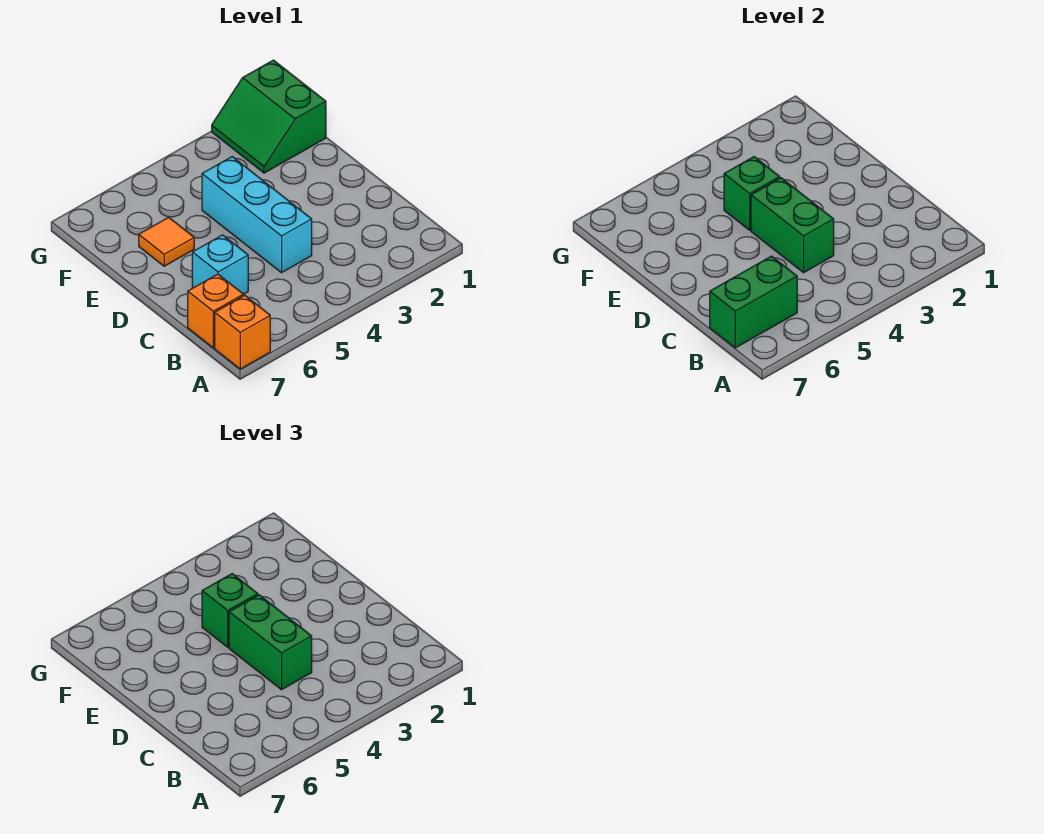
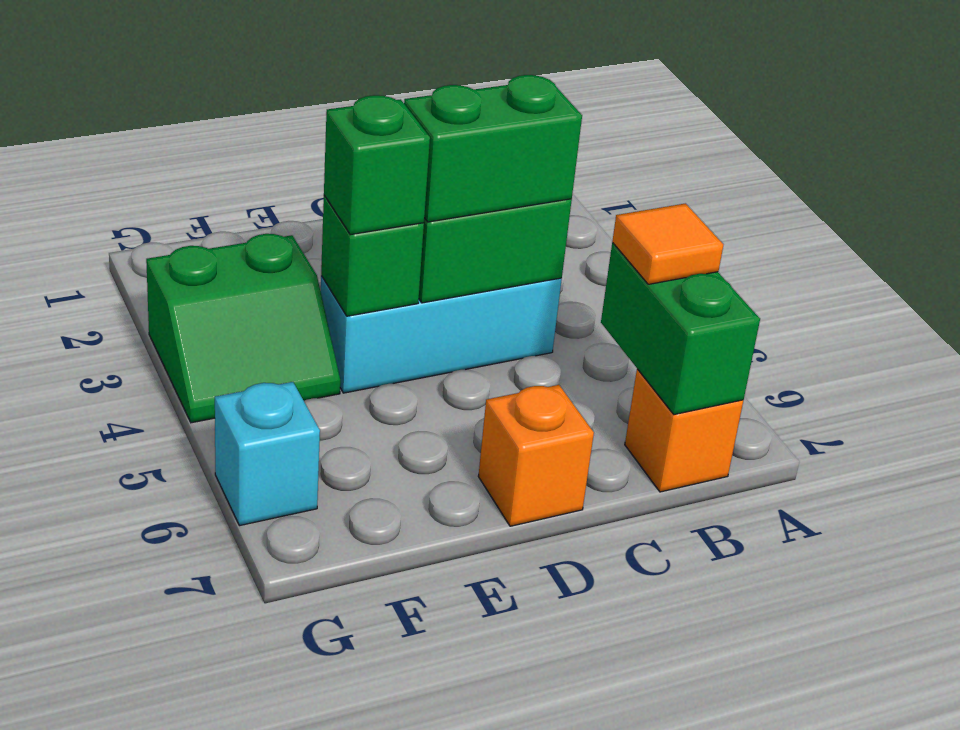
orange brick A7 level 1 -> orange brick D7 level 1
cyan brick C6 level 1 -> cyan brick G6 level 1
orange tile E6 level 1 -> orange tile B6 level 3
green slope F1:G2 level 1 top 1 -> green slope F3:G4 level 1 top 3

